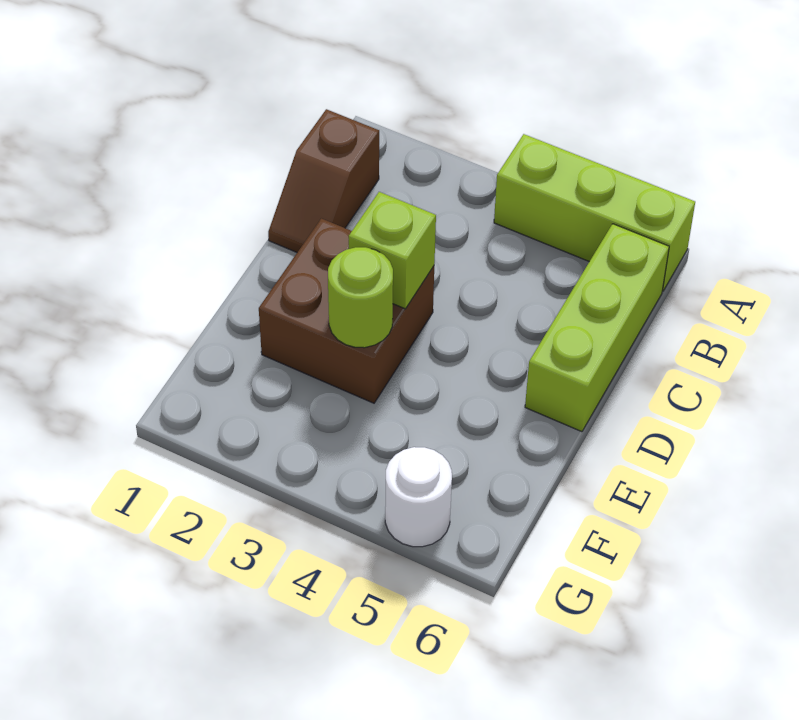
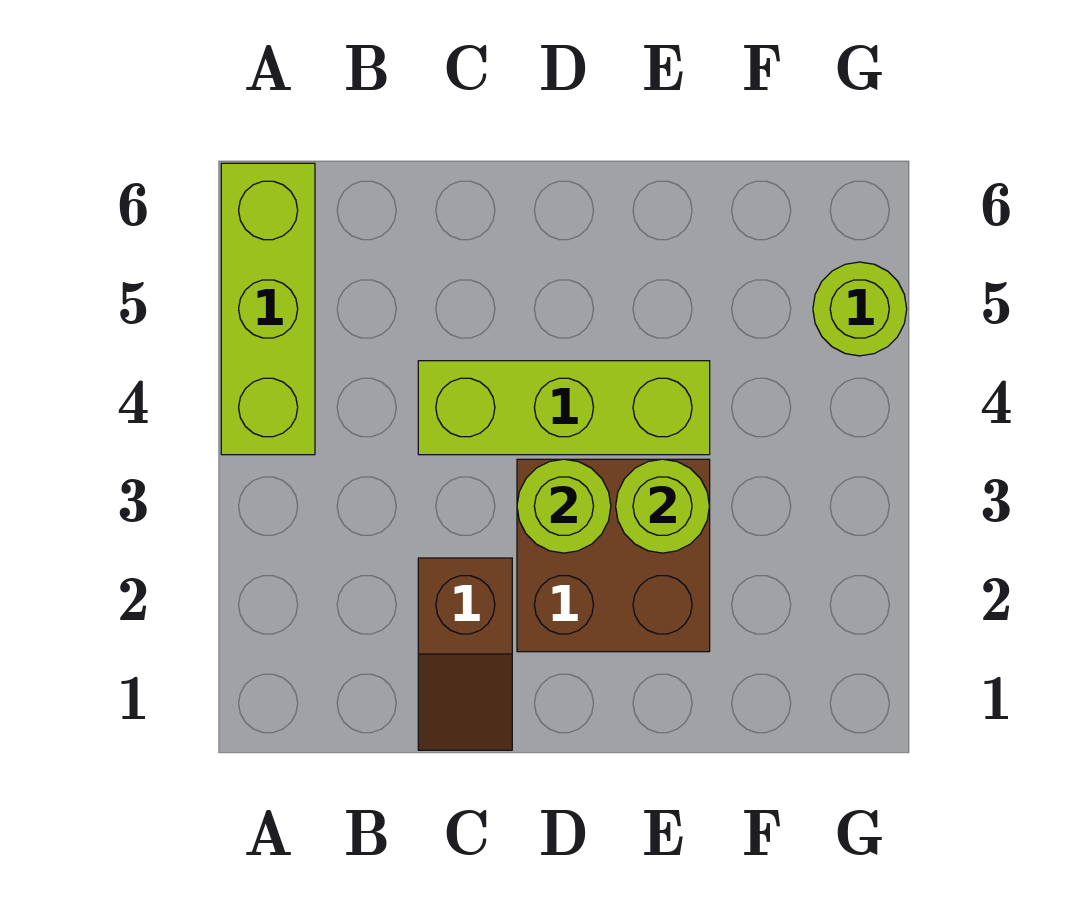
brown slope B1:C1 level 1 top B -> brown slope C1:C2 level 1 top 2
lime brick B6:D6 level 1 -> lime brick C4:E4 level 1
lime brick D3 level 2 -> lime round brick D3 level 2
white round brick G5 level 1 -> lime round brick G5 level 1

